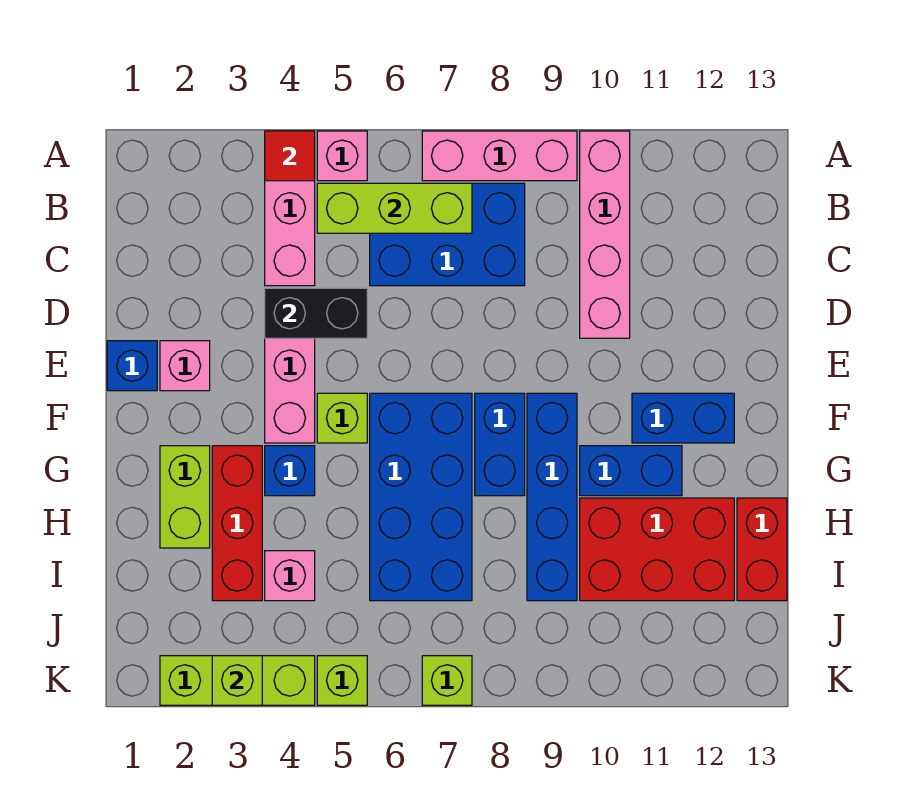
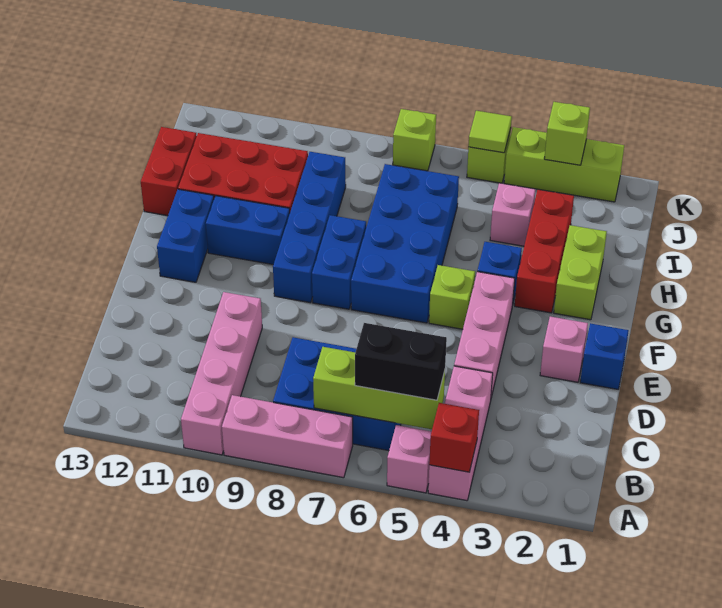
red tile A4 level 2 -> red brick A4 level 2
black brick D4:D5 level 2 -> black brick B5:B6 level 3
blue brick F11:F12 level 1 -> blue brick F12:G12 level 1
none -> lime tile K5 level 2

